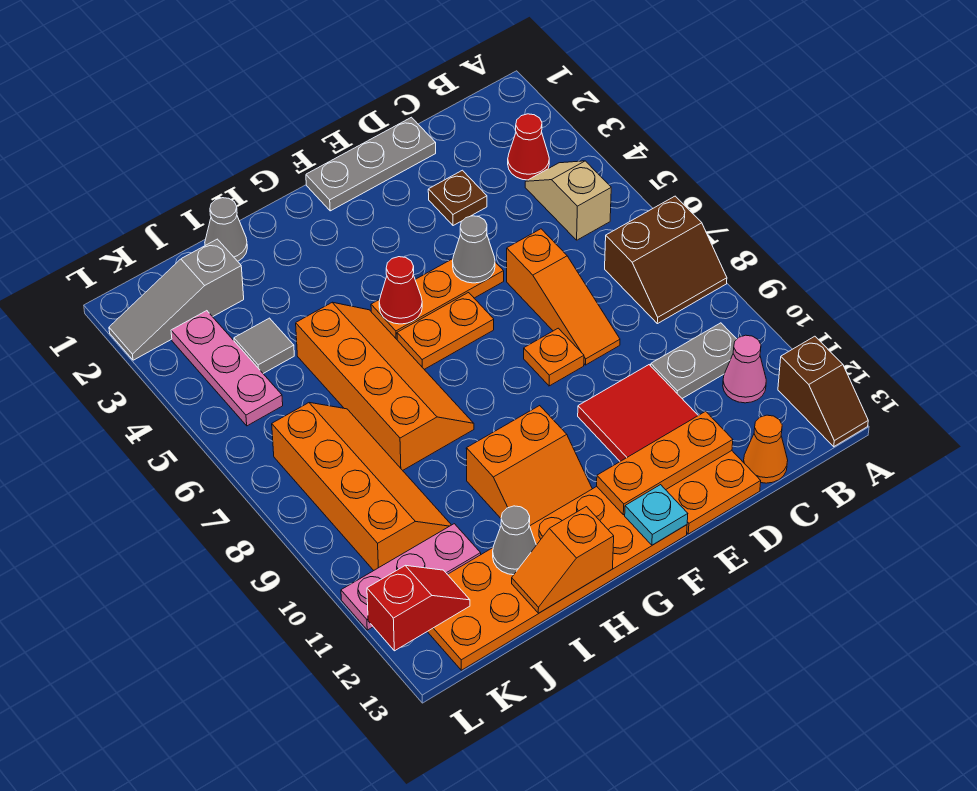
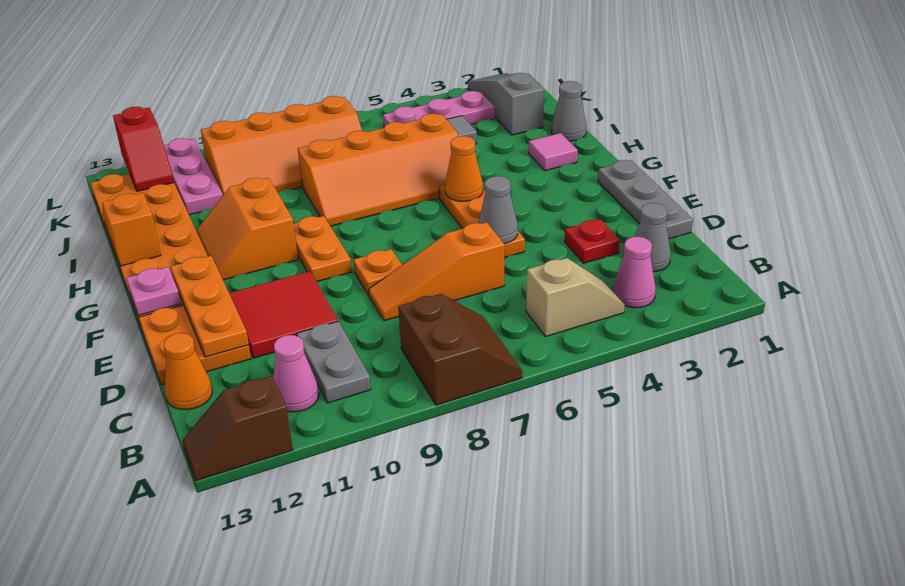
brown slope A7:B8 level 1 top 7 -> brown slope A7:B8 level 1 top 8
red cone B3 level 1 -> pink cone B3 level 1
brown plate D3 level 1 -> red plate D3 level 1
orange plate F6:G6 level 1 -> orange plate F9:G9 level 1
cyan plate F13 level 2 -> pink plate F13 level 2
red cone G5 level 2 -> orange cone G5 level 2
none -> pink tile H2 level 1
grey cone I12 level 2 -> grey cone C2 level 1

